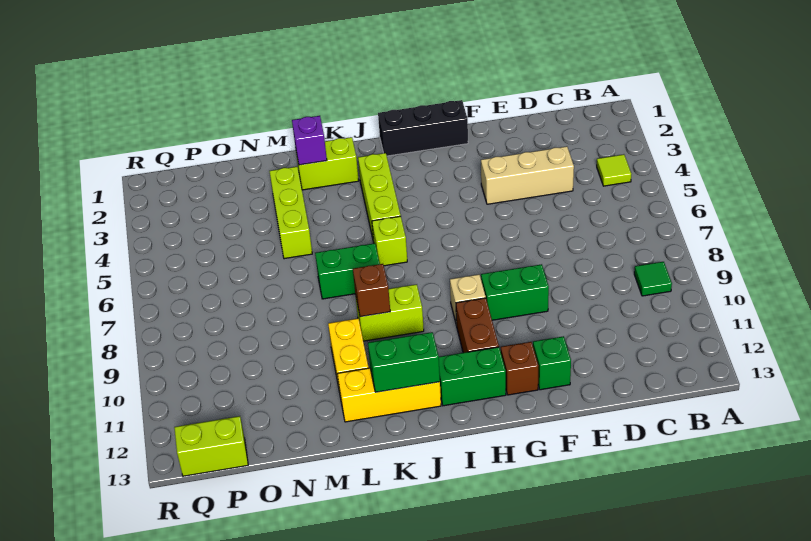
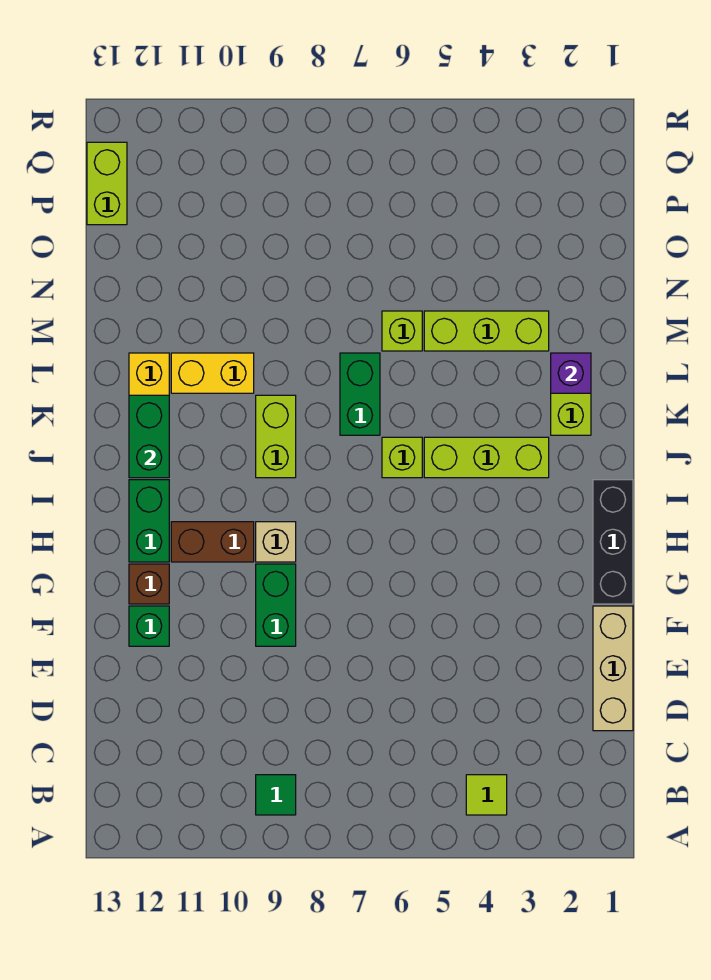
tan brick D4:F4 level 1 -> tan brick D1:F1 level 1
brown brick K9 level 2 -> none
none -> lime brick M6 level 1

